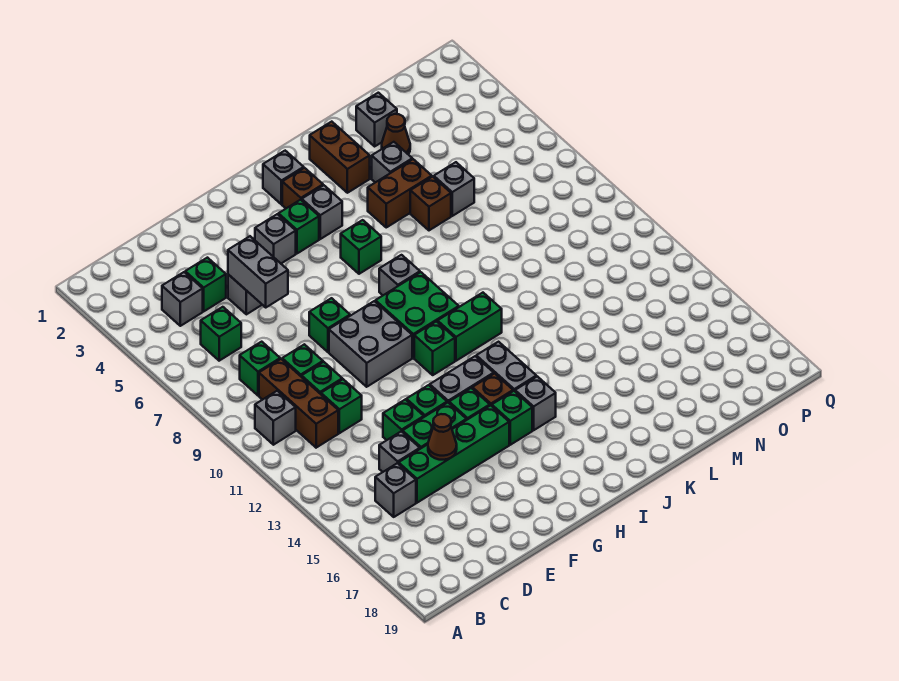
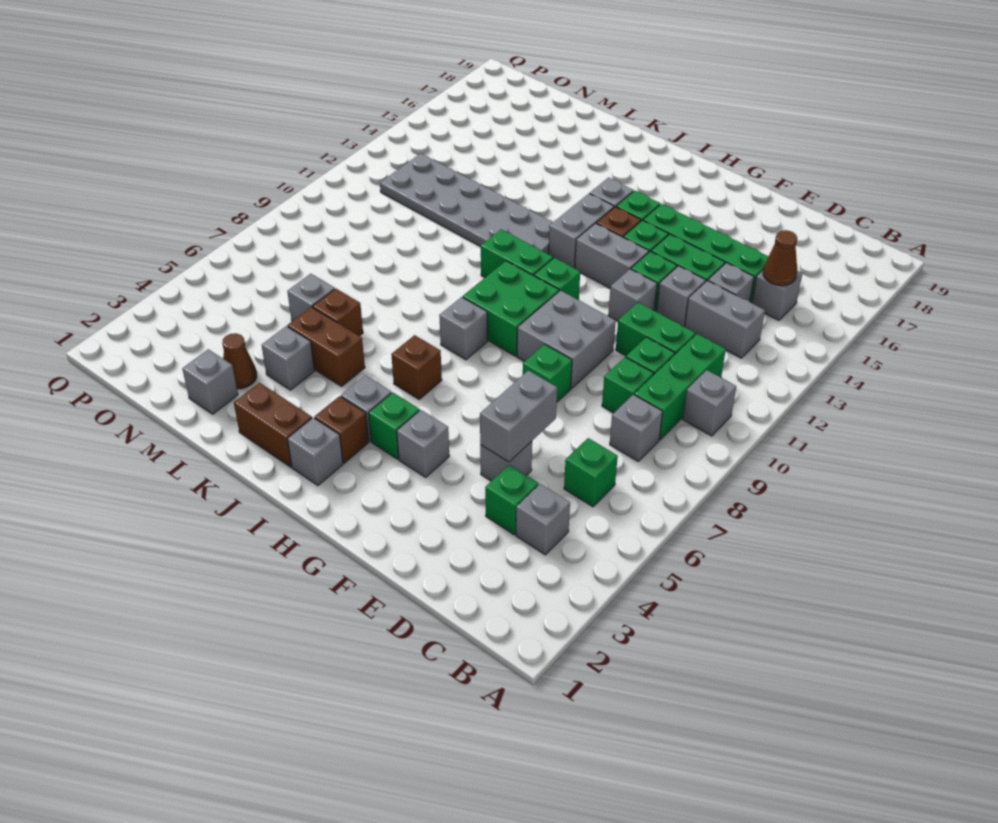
green brick C8 level 1 -> grey brick C8 level 1
brown brick C9:C11 level 1 -> green brick C9:C11 level 1
none -> grey brick C13:D13 level 1
green brick D11 level 1 -> green brick D11:E11 level 1
green brick E13 level 1 -> grey brick E13 level 1
brown cone E15 level 2 -> brown cone C15 level 2
none -> grey brick F12 level 1
green brick I6 level 1 -> brown brick I6 level 1
none -> grey plate J12:O13 level 1
brown brick K2:K3 level 1 -> brown brick J2:K2 level 1

